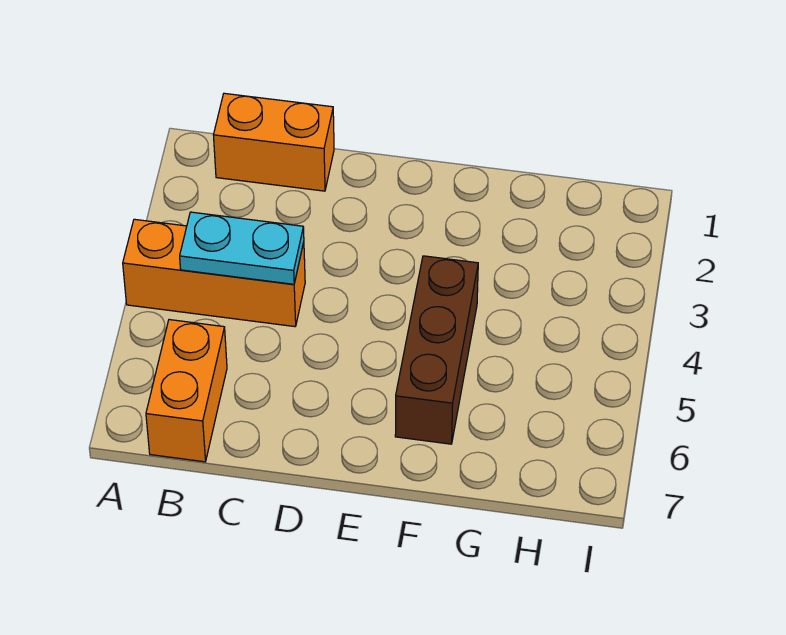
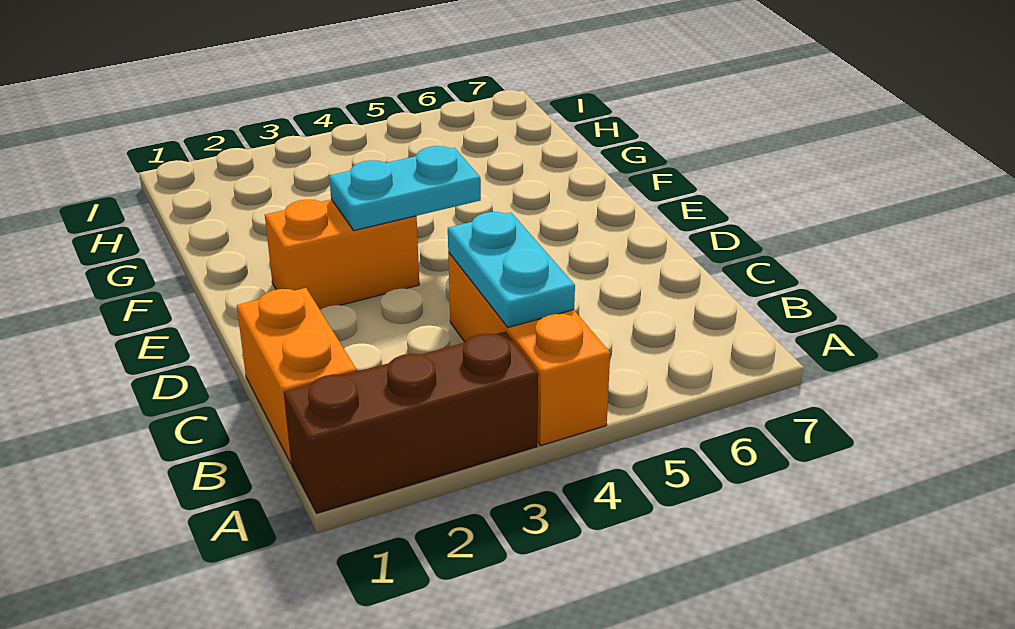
orange brick B6:B7 level 1 -> orange brick E2:E3 level 1
none -> cyan plate E3:E4 level 2
brown brick F4:F6 level 1 -> brown brick A1:A3 level 1

